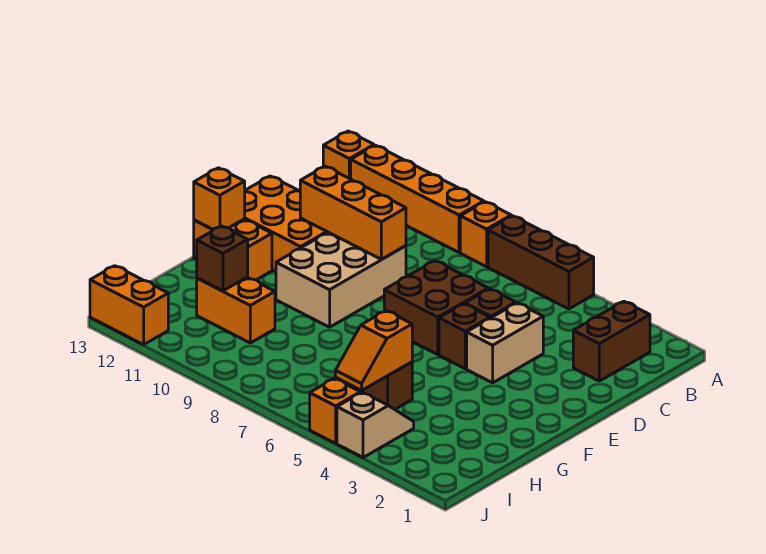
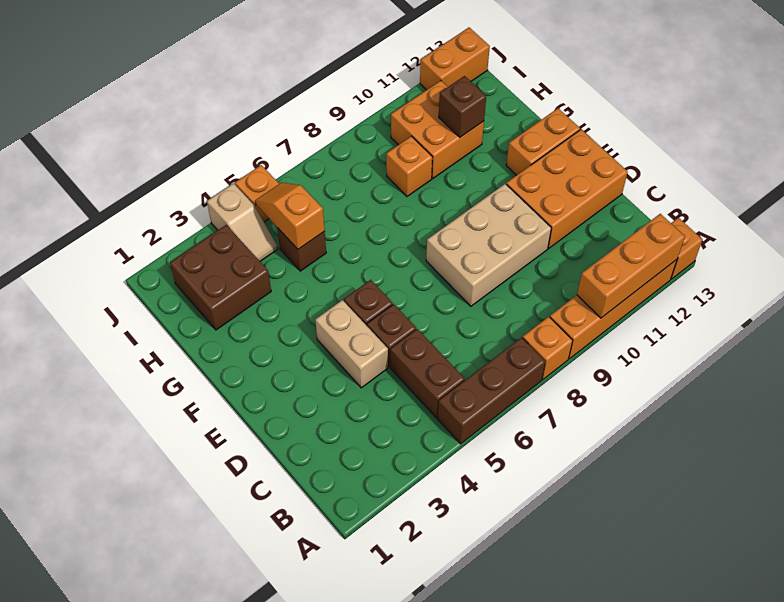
brown brick B2:C2 level 1 -> brown brick B5:C5 level 1
brown brick D6:E7 level 1 -> brown brick H2:I3 level 1
tan brick D9:F10 level 1 -> tan brick D8:E10 level 1
orange brick D9:D11 level 2 -> orange brick A10:A12 level 2
orange brick F13 level 2 -> orange brick H9 level 1
orange brick H10:H11 level 1 -> orange brick H10:I11 level 1

